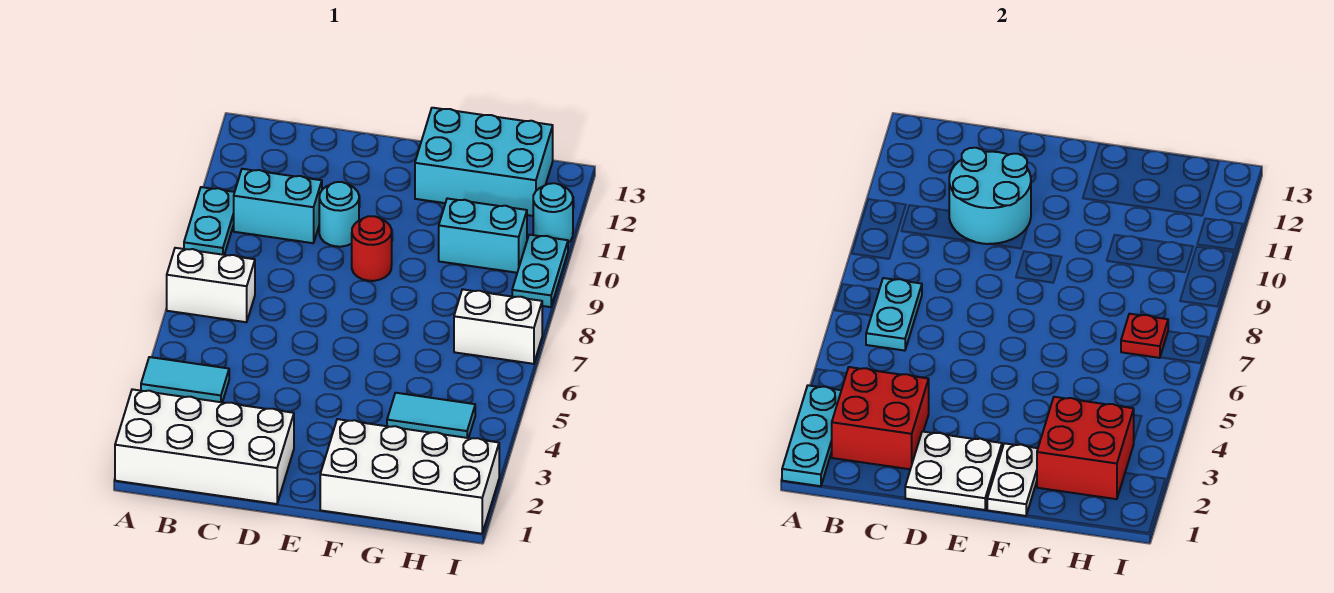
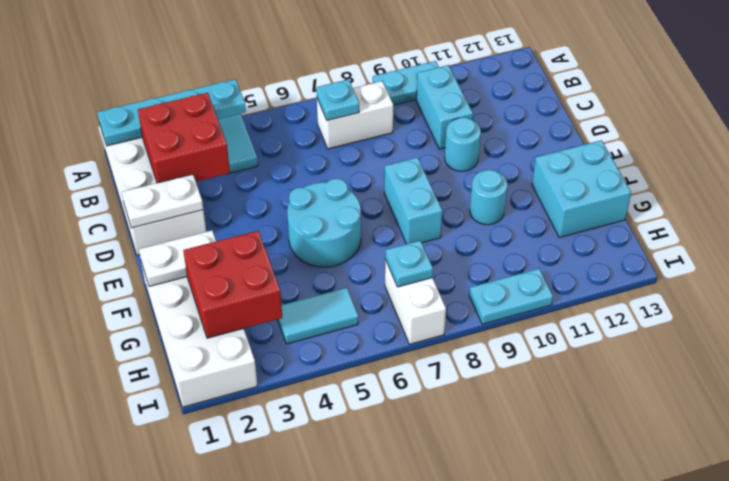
cyan plate A1:A3 level 2 -> cyan plate A1:A4 level 2
white brick A7:B7 level 1 -> white brick B7:B8 level 1
cyan plate B6:B7 level 2 -> cyan plate B7 level 2
cyan round brick C10:D11 level 2 -> cyan round brick E5:F6 level 1
white plate D1:E2 level 2 -> white plate D1:D2 level 2
red round brick E9 level 1 -> none
cyan brick F12:H13 level 1 -> cyan brick F12:G13 level 1
cyan tile G4:H4 level 1 -> cyan tile H4:H5 level 1
cyan brick G10:H10 level 1 -> cyan brick E8:F8 level 1
red plate H7 level 2 -> cyan plate H7 level 2
cyan round brick I11 level 1 -> cyan round brick F10 level 1

